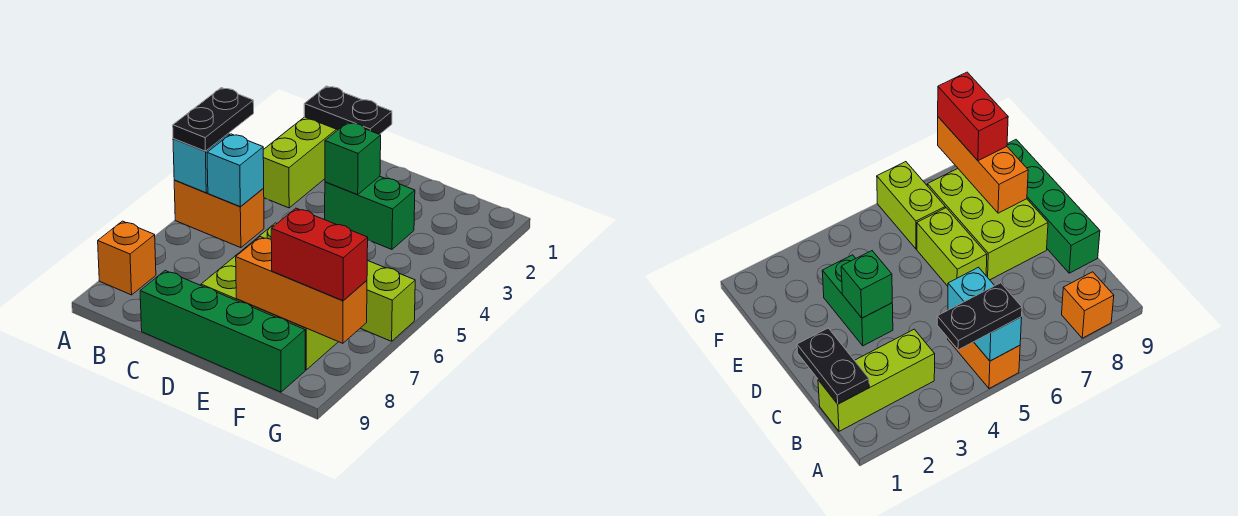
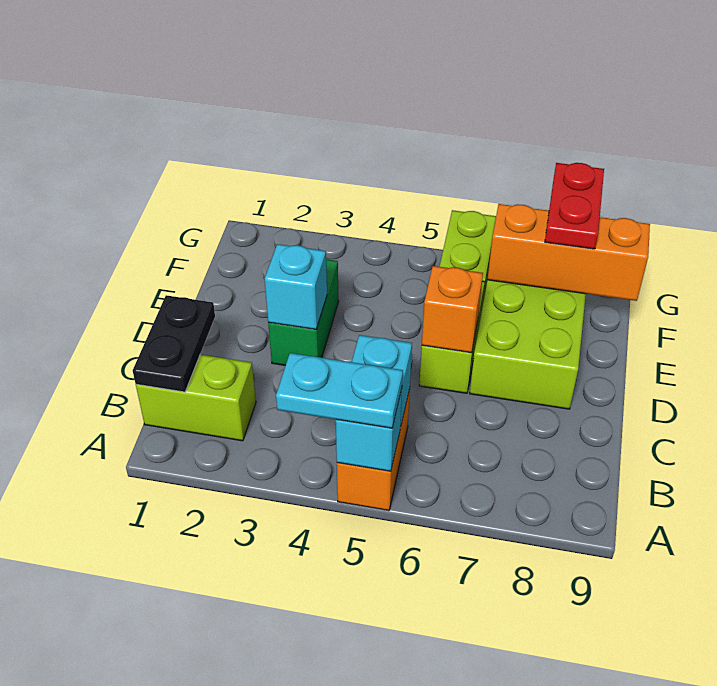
black plate A4:A5 level 3 -> cyan plate A4:A5 level 3
orange brick A8 level 1 -> orange brick D6 level 2
lime brick B1:B3 level 1 -> lime brick B1:B2 level 1
green brick C9:F9 level 1 -> none
green brick D3 level 2 -> cyan brick D3 level 2
orange brick E8:G8 level 2 -> orange brick F7:F9 level 2
red brick F8:G8 level 3 -> red plate F8:G8 level 3

